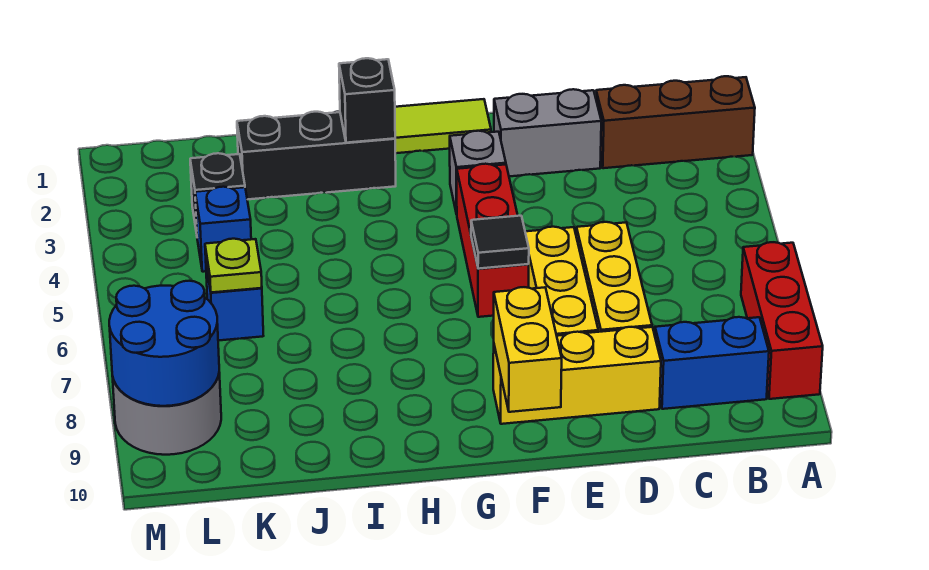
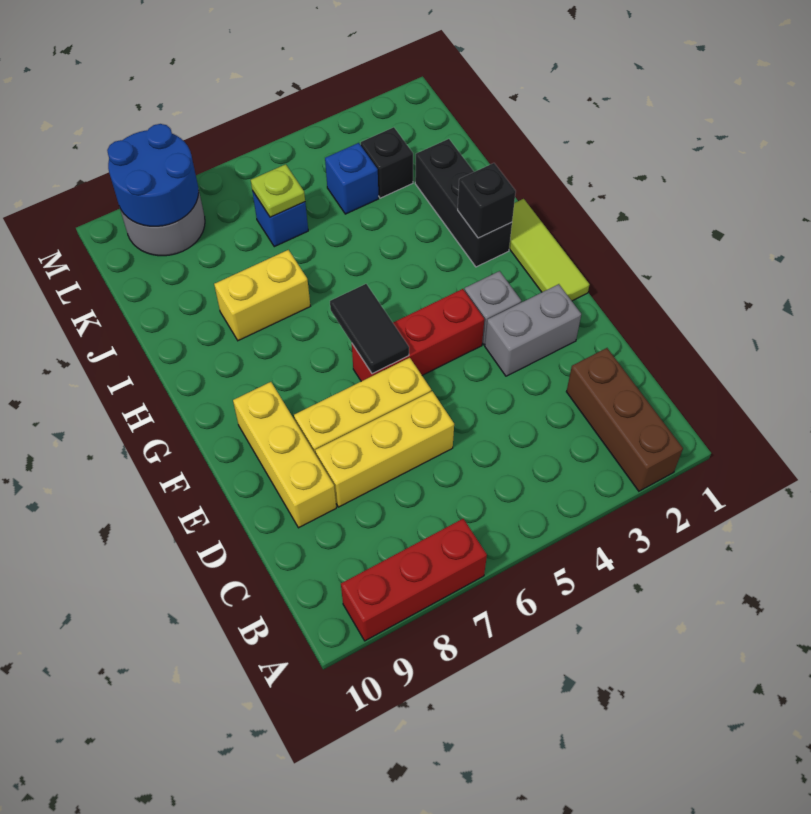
blue brick B9:C9 level 1 -> none
grey brick D2:E2 level 1 -> grey brick E2:E3 level 1
black tile F6 level 2 -> black tile F6:G6 level 2
yellow brick F9:F10 level 2 -> yellow brick I7:I8 level 1

